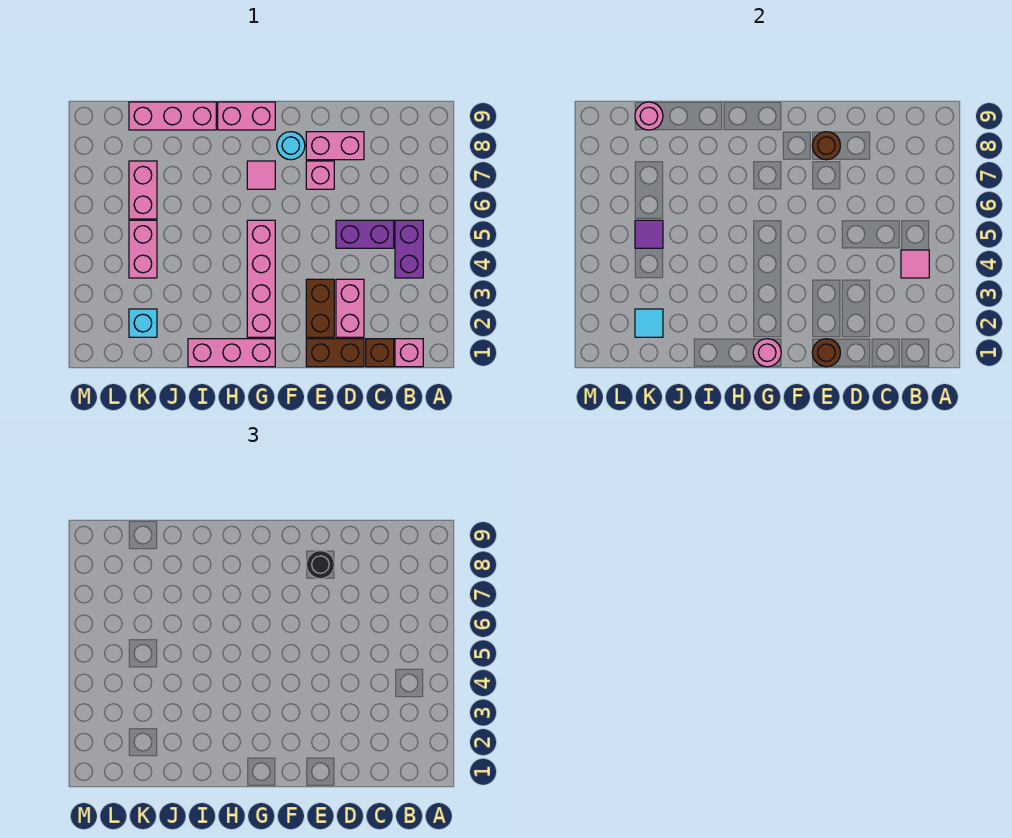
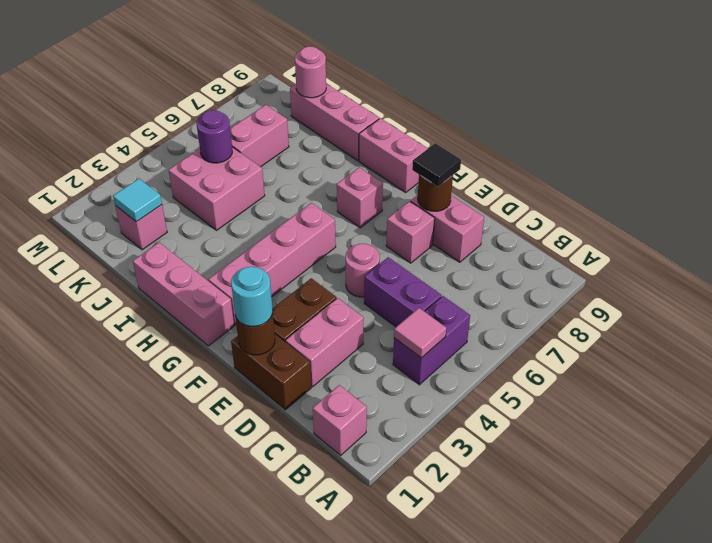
brown brick C1 level 1 -> none
black round brick E8 level 3 -> black tile E8 level 3
cyan round brick F8 level 1 -> cyan round brick E1 level 3
pink round brick G1 level 2 -> pink round brick E5 level 1
pink tile G7 level 1 -> pink brick G7 level 1
cyan brick K2 level 1 -> pink brick K2 level 1
pink brick K4:K5 level 1 -> pink brick J4:K5 level 1
purple tile K5 level 2 -> purple round brick K5 level 2

